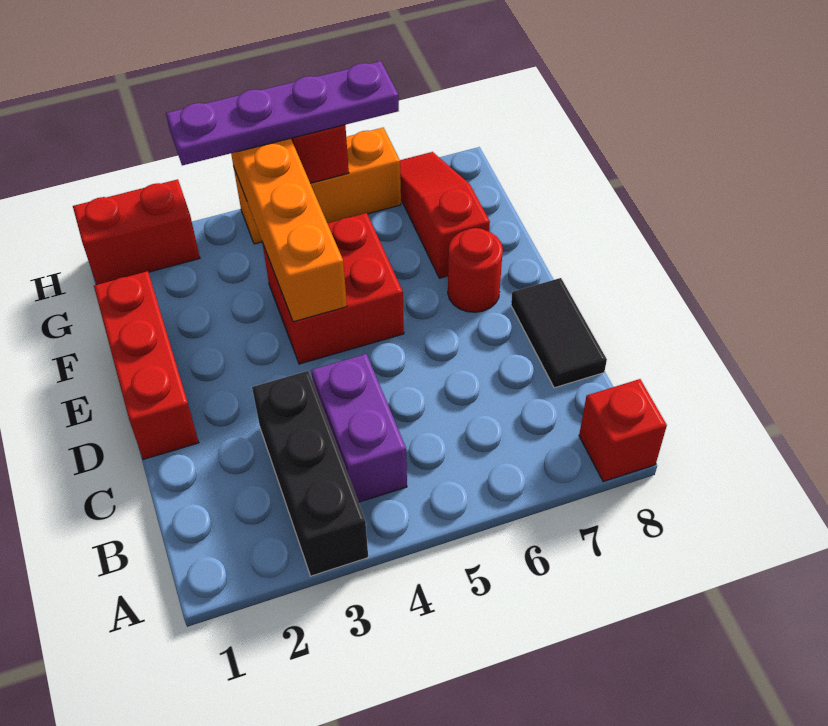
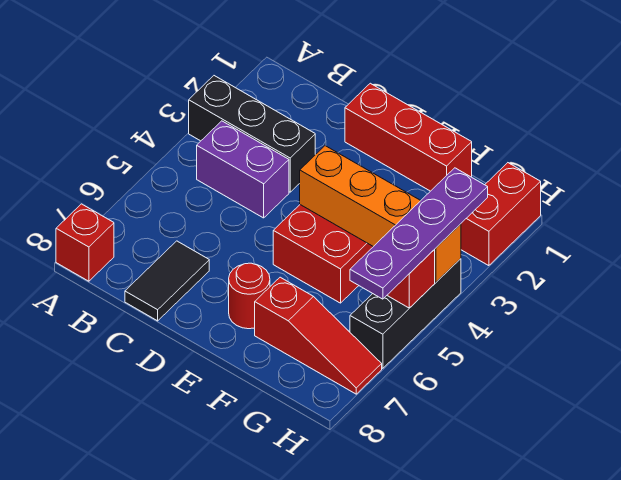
black tile C8:D8 level 1 -> black tile C7:C8 level 1
orange brick H4:H6 level 1 -> black brick H4:H6 level 1

